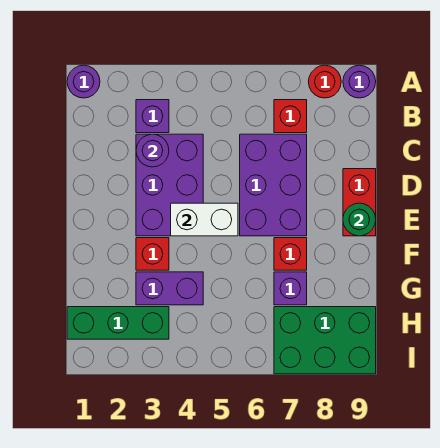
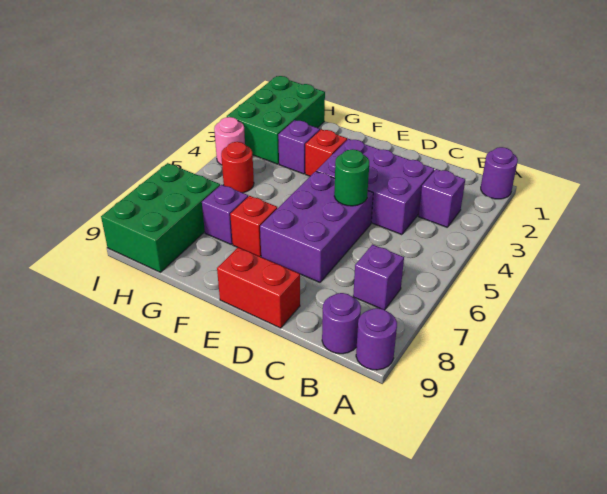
red round brick A8 level 1 -> red round brick H5 level 1
red brick B7 level 1 -> purple brick B7 level 1
purple round brick C3 level 2 -> purple round brick B9 level 1
purple brick C6:E7 level 1 -> purple brick D5:E7 level 1
white brick E4:E5 level 2 -> none
green round brick E9 level 2 -> green round brick D5 level 2
purple brick G3:G4 level 1 -> purple brick G3 level 1
green brick H1:H3 level 1 -> green brick H1:I3 level 1
none -> pink round brick I4 level 1

